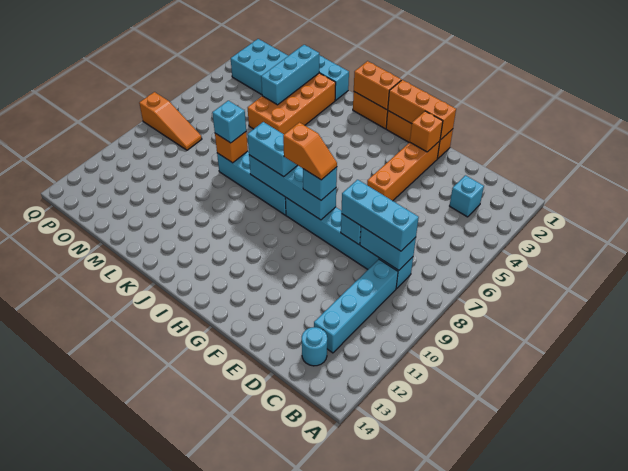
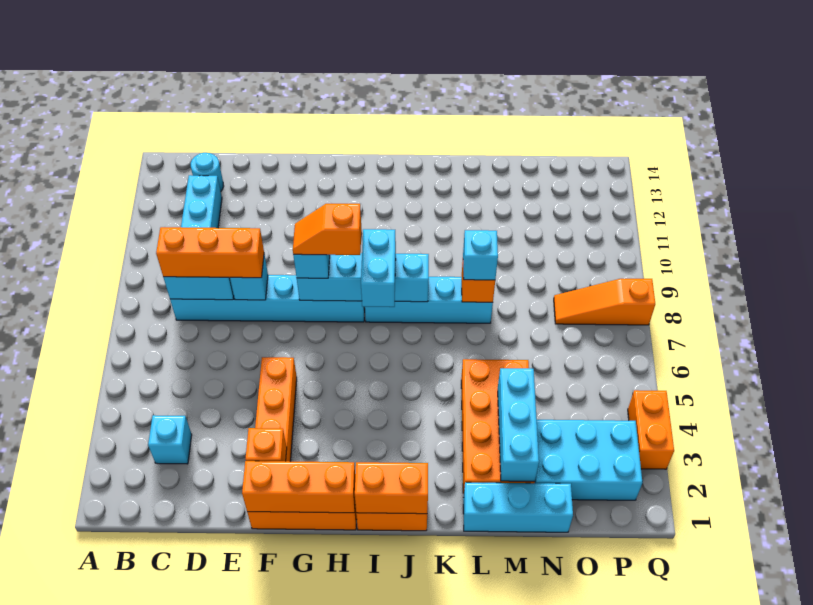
cyan brick C8:E8 level 3 -> orange brick C8:E8 level 3
cyan brick I8:J8 level 3 -> cyan brick I7:I8 level 3
none -> orange brick Q3:Q4 level 1

